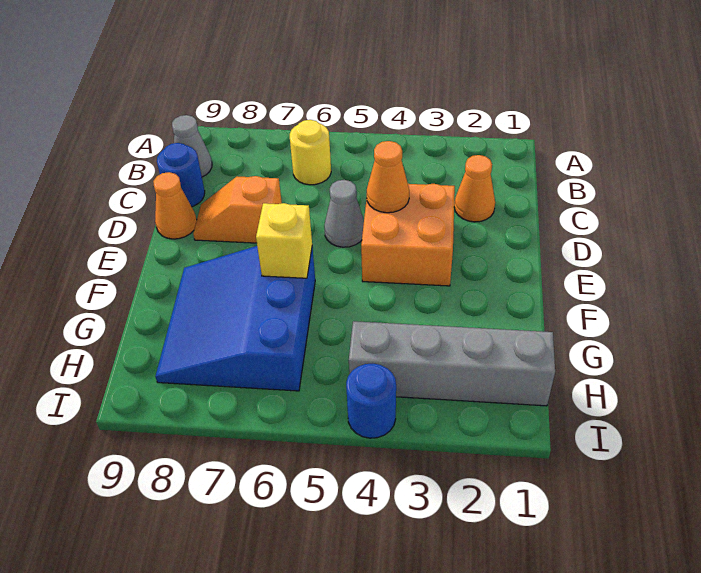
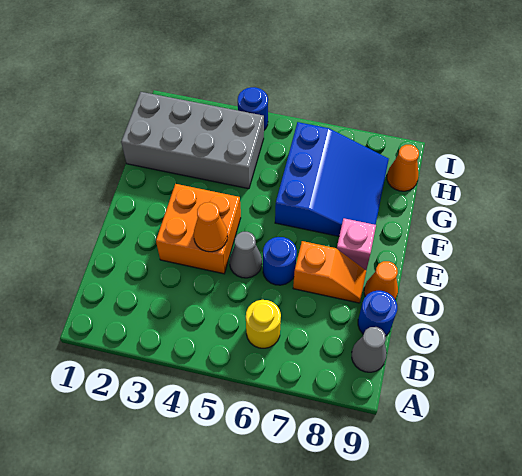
orange cone C2 level 1 -> orange cone H9 level 1
none -> blue round brick D6 level 1
none -> pink brick E8 level 1
yellow brick F6 level 2 -> none
grey brick H1:H4 level 1 -> grey brick G1:H4 level 1

